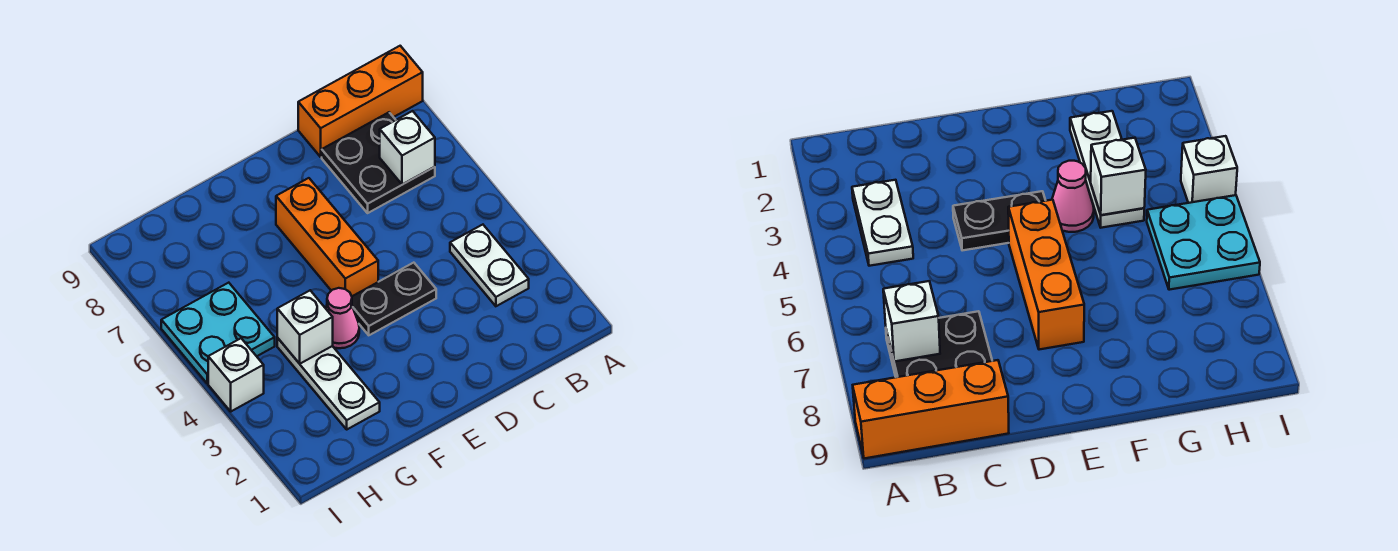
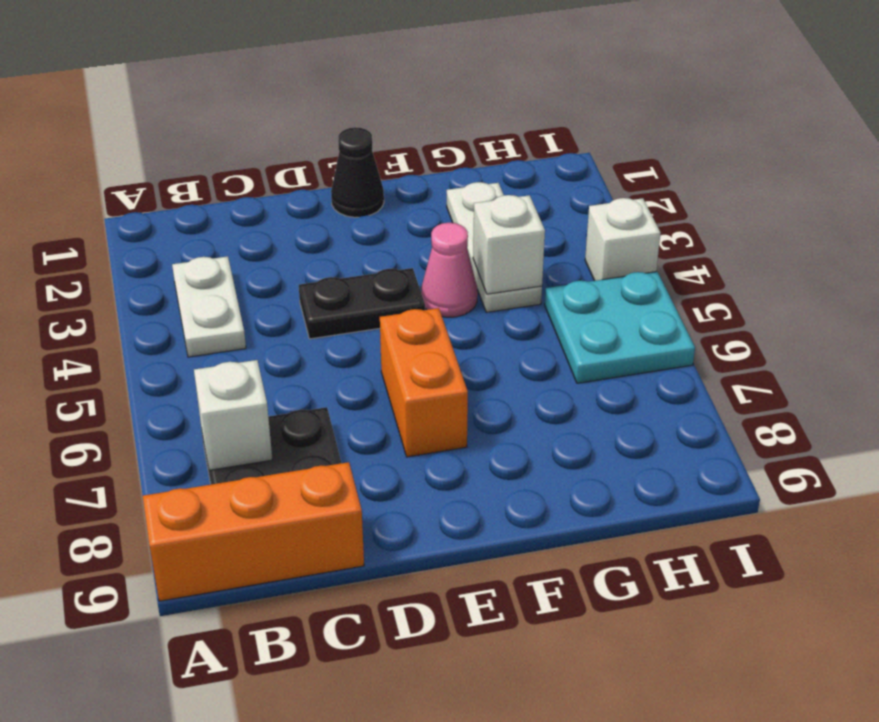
none -> black cone E1 level 1
orange brick E5:E7 level 1 -> orange brick E6:E7 level 1

